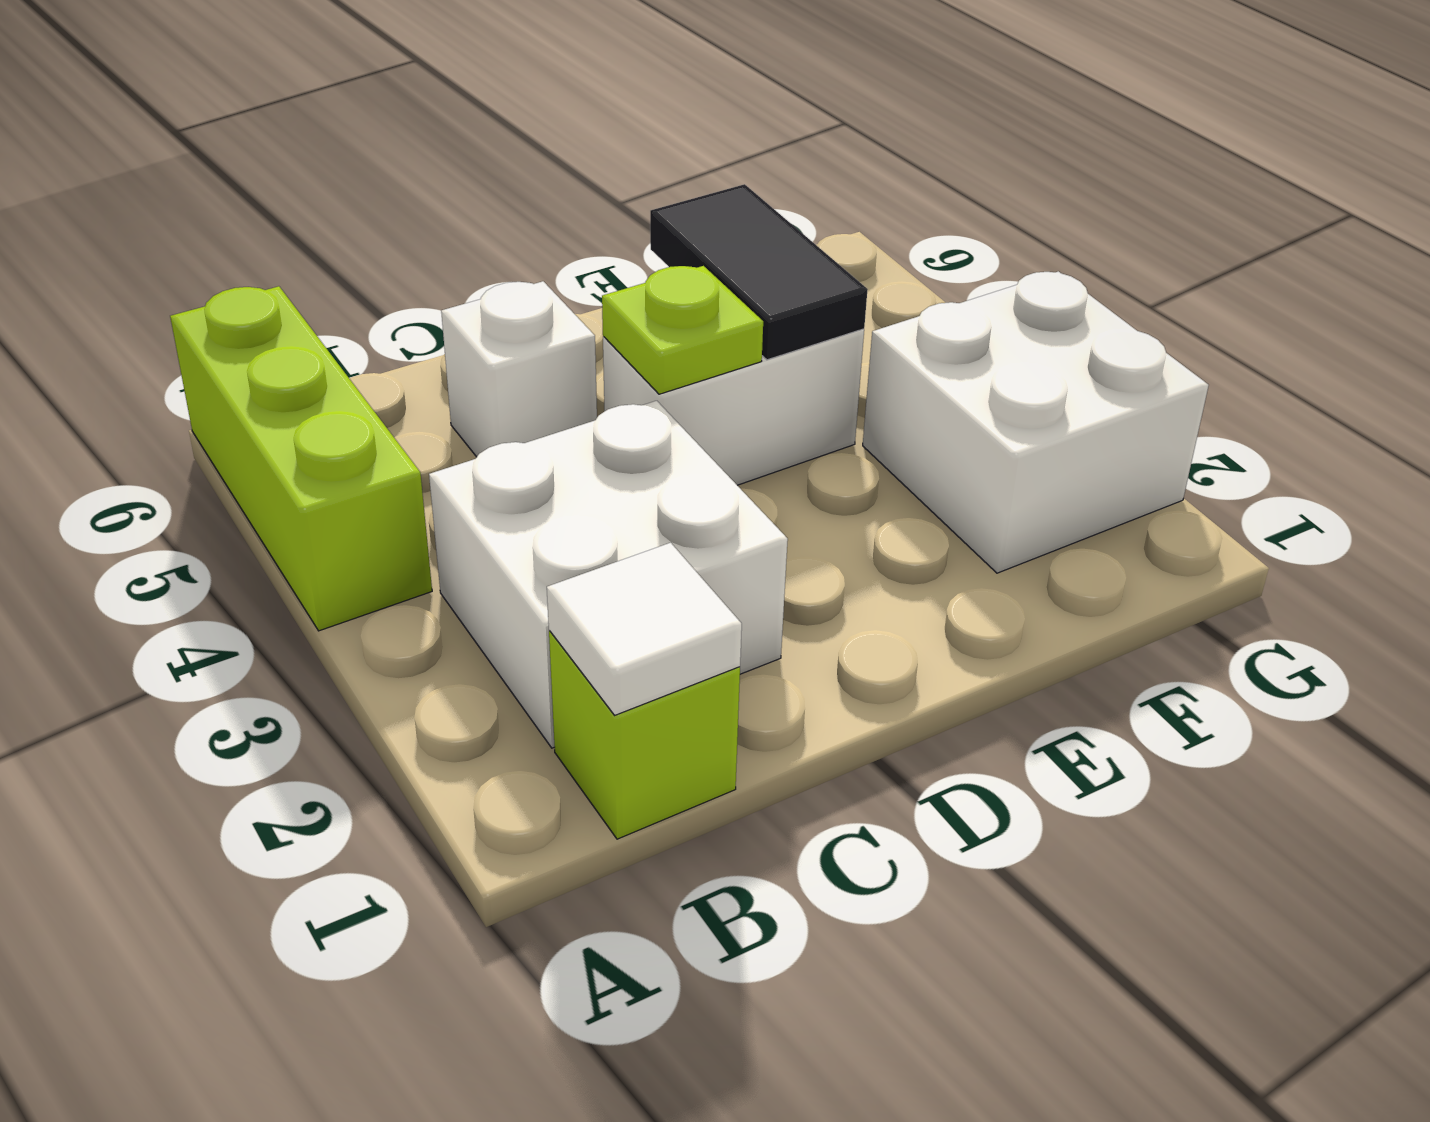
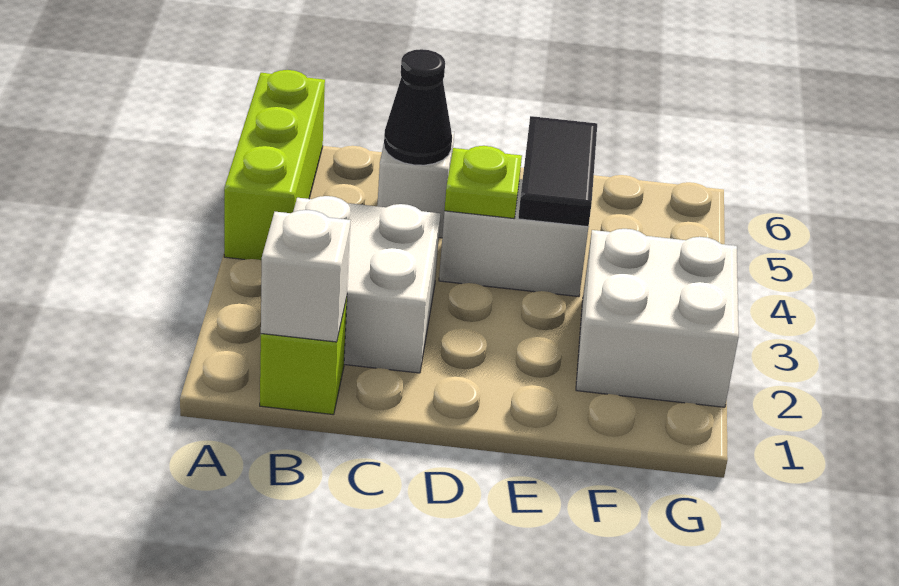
white tile B1 level 2 -> white brick B1 level 2
none -> black cone C5 level 2

